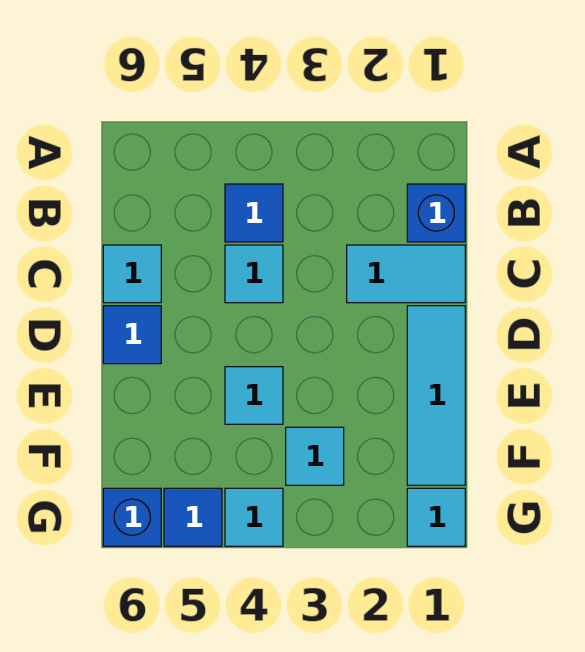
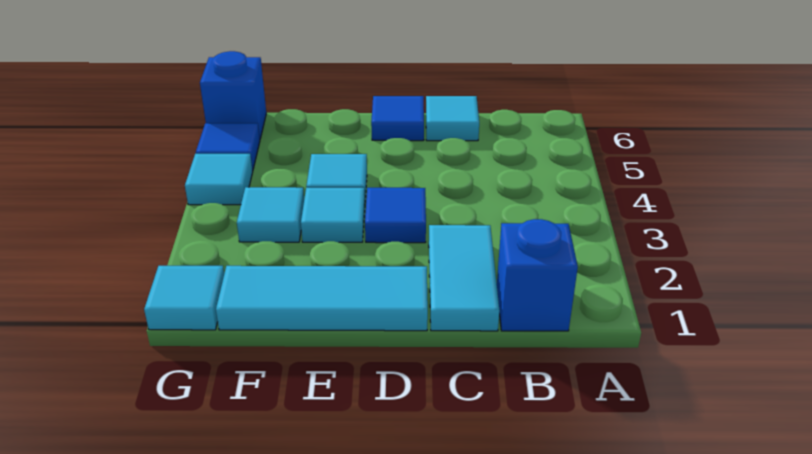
blue tile B4 level 1 -> blue tile D3 level 1
cyan tile C4 level 1 -> cyan tile E3 level 1

